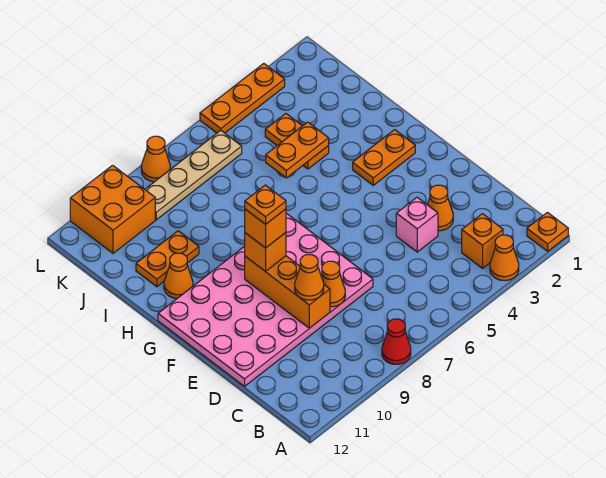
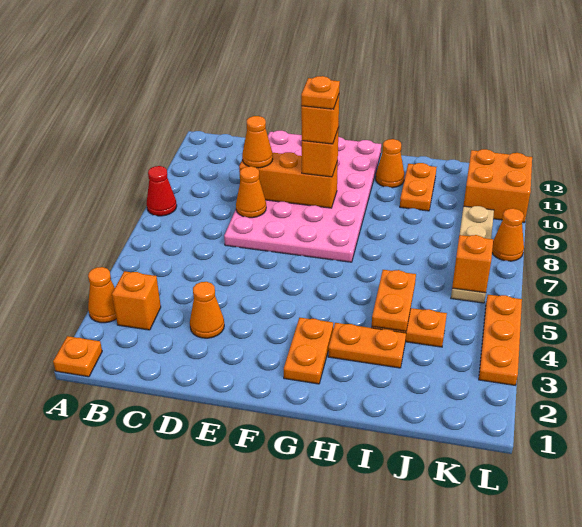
pink brick D4 level 1 -> none
none -> orange plate H3:I3 level 1
none -> orange brick K6 level 2

